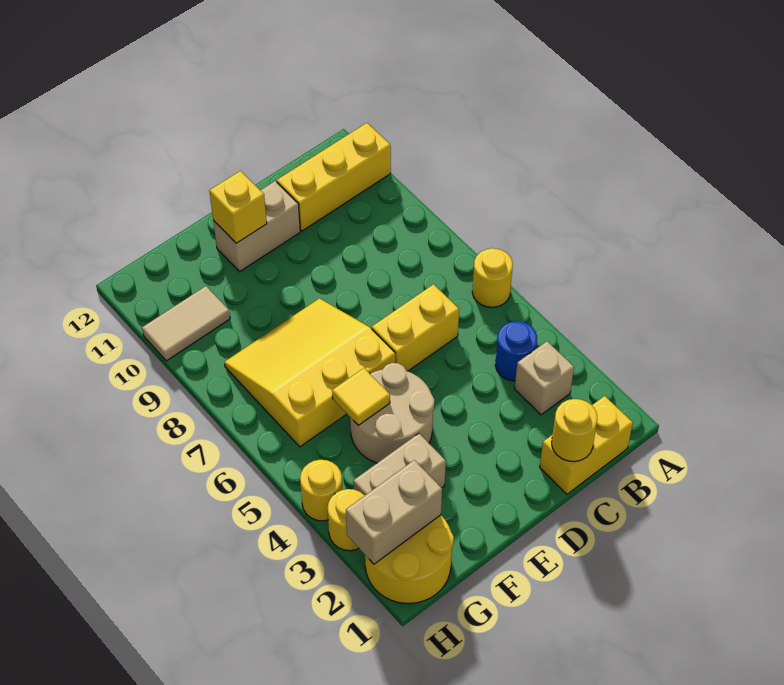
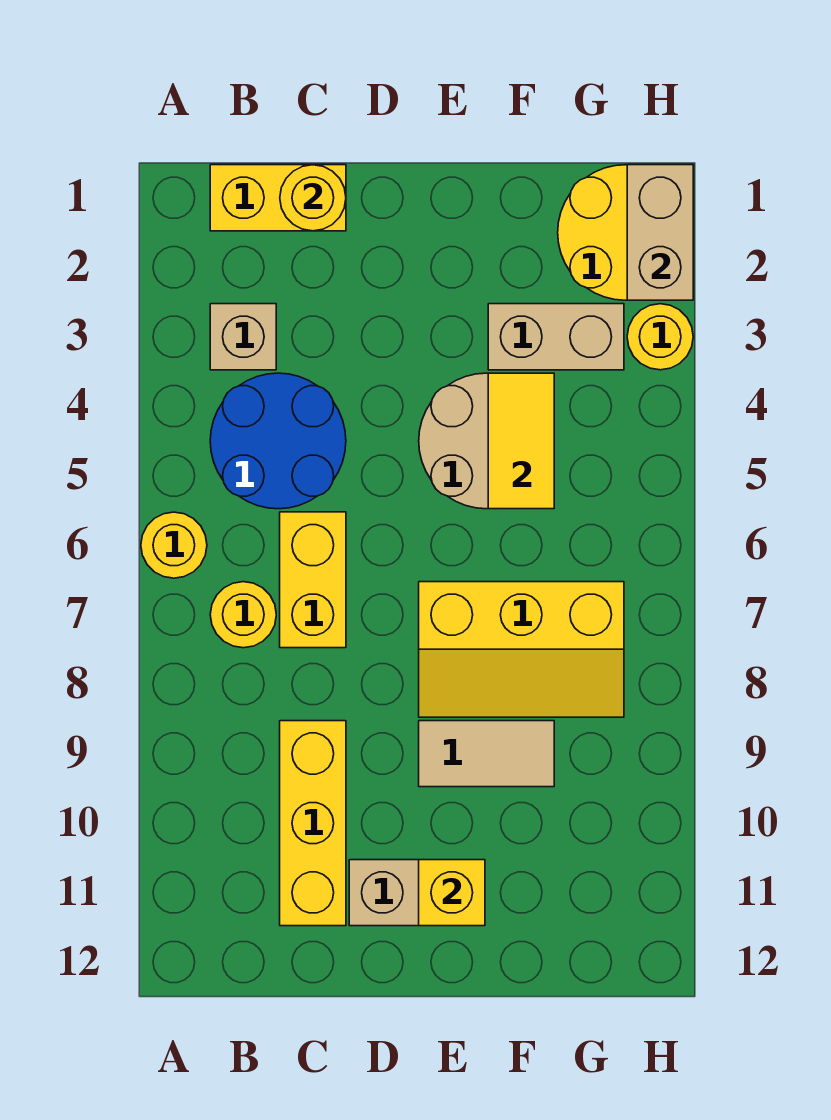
yellow brick A11:C11 level 1 -> yellow brick C9:C11 level 1
blue round brick B4 level 1 -> blue round brick B4:C5 level 1
yellow brick C6:D6 level 1 -> yellow brick C6:C7 level 1
yellow slope E6:G8 level 1 top 6 -> yellow slope E7:G8 level 1 top 7
yellow tile F5 level 2 -> yellow tile F4:F5 level 2
tan brick G2:H2 level 2 -> tan brick H1:H2 level 2
tan tile G10:H10 level 1 -> tan tile E9:F9 level 1
yellow round brick H4 level 1 -> yellow round brick B7 level 1

